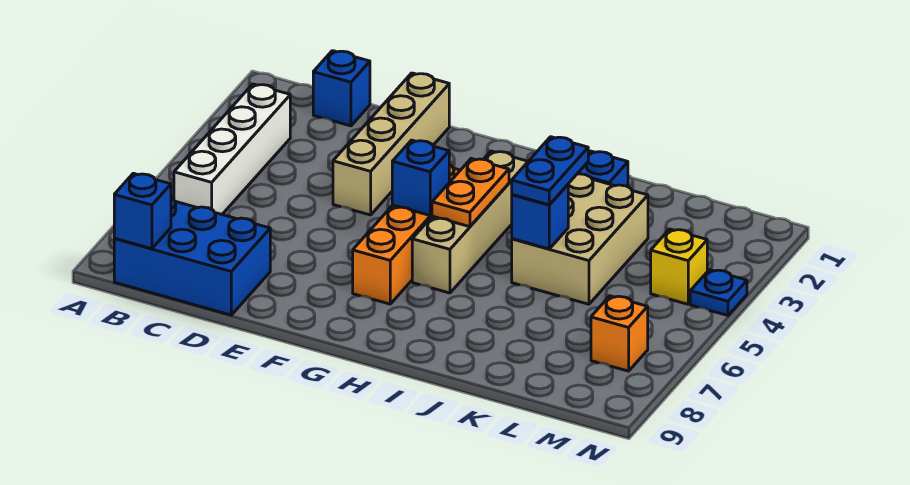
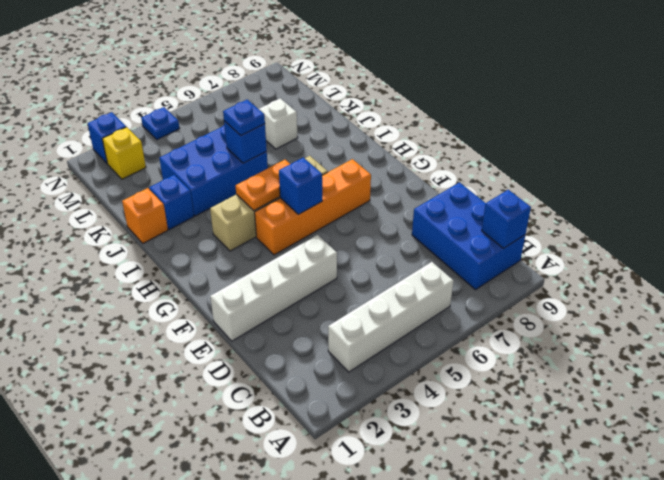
blue brick C1 level 1 -> blue brick N2 level 1
tan brick E1:E4 level 1 -> white brick E1:E4 level 1
tan brick J3:K5 level 1 -> blue brick J3:K5 level 1
blue plate J4:J5 level 3 -> blue plate J5 level 3
none -> white brick K7 level 1
yellow brick M4 level 1 -> yellow brick M2 level 1
orange brick M7 level 1 -> orange brick J1 level 1

